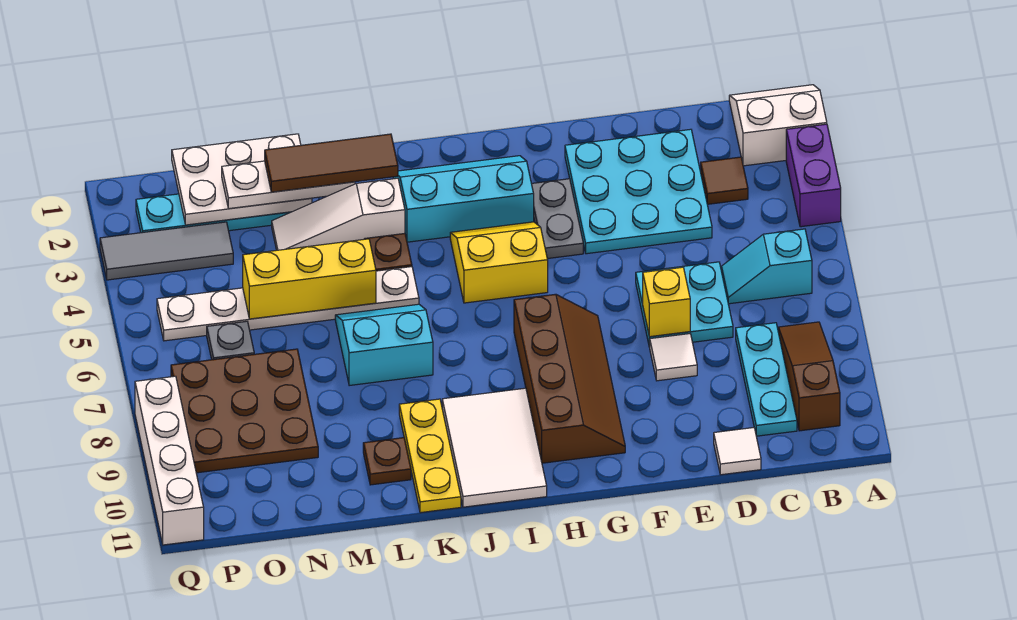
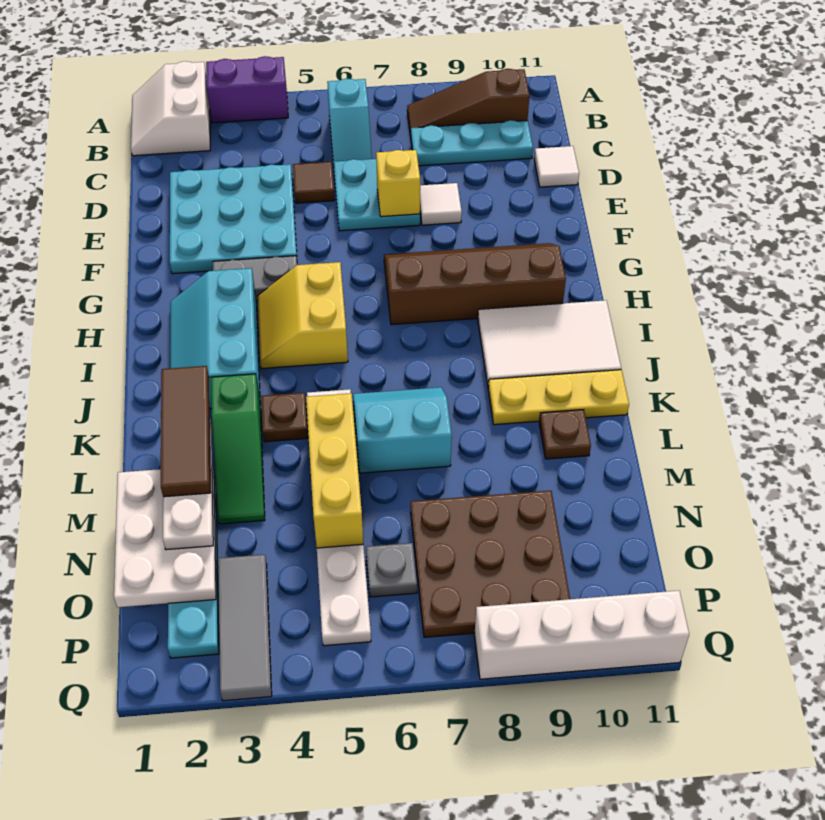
brown tile C3 level 1 -> brown tile D5 level 1
white slope K3:M3 level 1 top K -> green slope K3:M3 level 1 top K
cyan slope K6:L7 level 1 top 7 -> cyan slope K6:L7 level 1 top L

